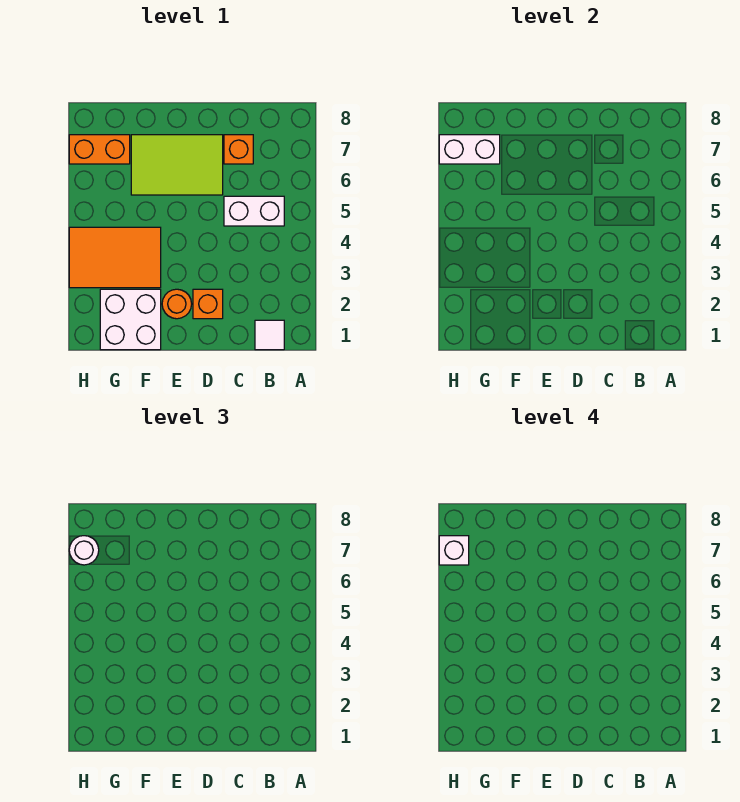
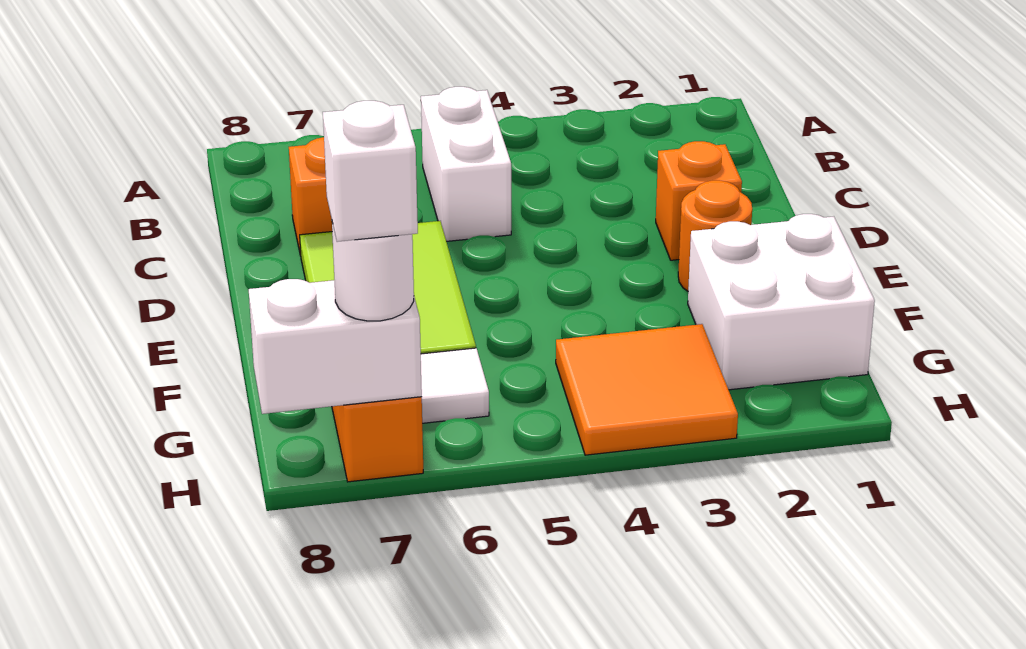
white tile B1 level 1 -> white tile G6 level 1
orange tile F3:H4 level 1 -> orange tile G3:H4 level 1
white brick G7:H7 level 2 -> white brick H7:H8 level 2

